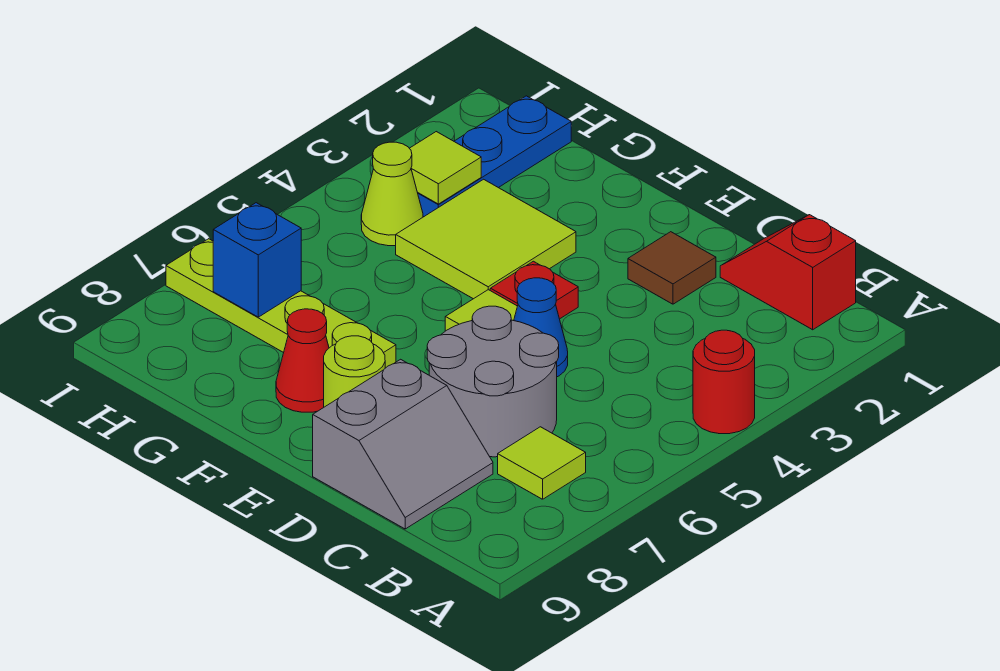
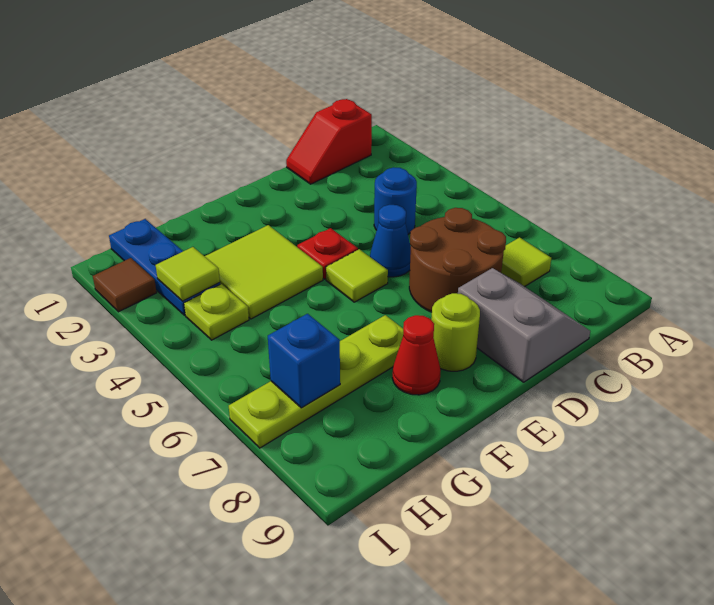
red round brick A4 level 1 -> none
none -> blue round brick C4 level 1
grey round brick C6:D7 level 1 -> brown round brick C6:D7 level 1
brown tile D2 level 1 -> brown tile I2 level 1
lime cone H4 level 1 -> lime plate H4 level 1

